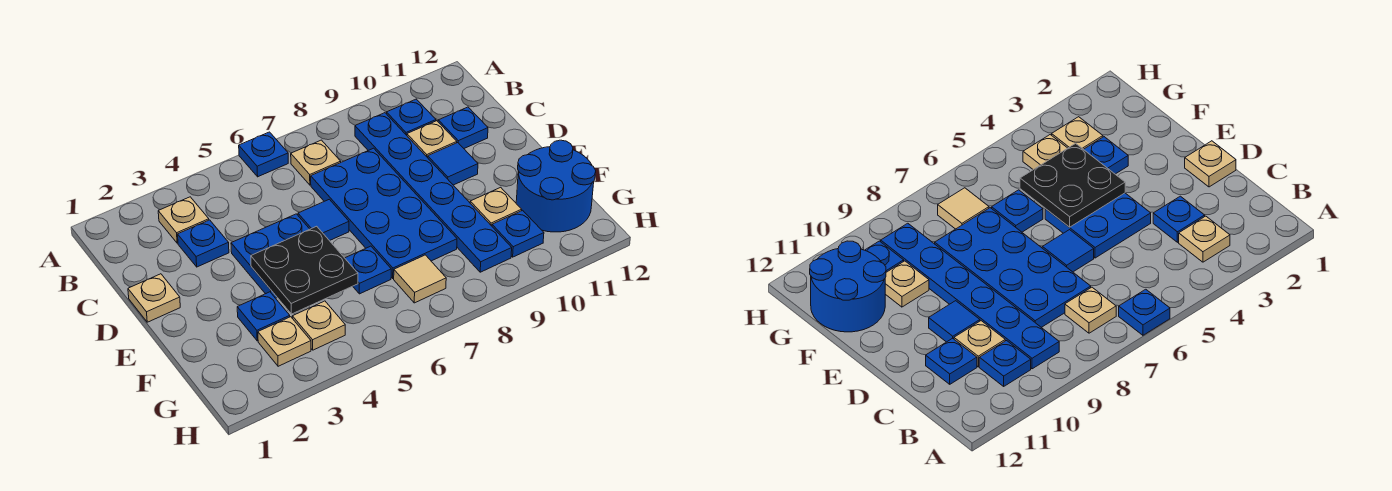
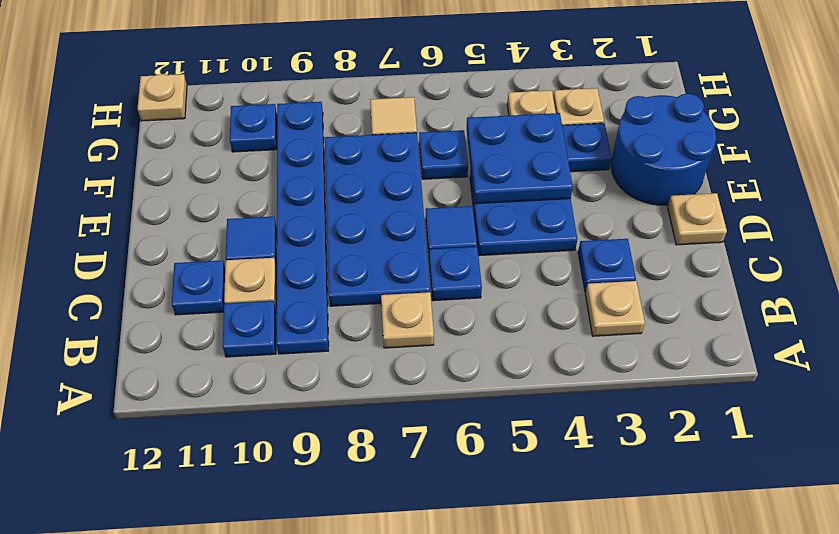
blue plate A6 level 1 -> blue plate C6 level 1
black plate E4:F5 level 2 -> blue plate E4:F5 level 2
tan plate F10 level 1 -> tan plate H12 level 1
blue round brick F11:G12 level 1 -> blue round brick E1:F2 level 1

